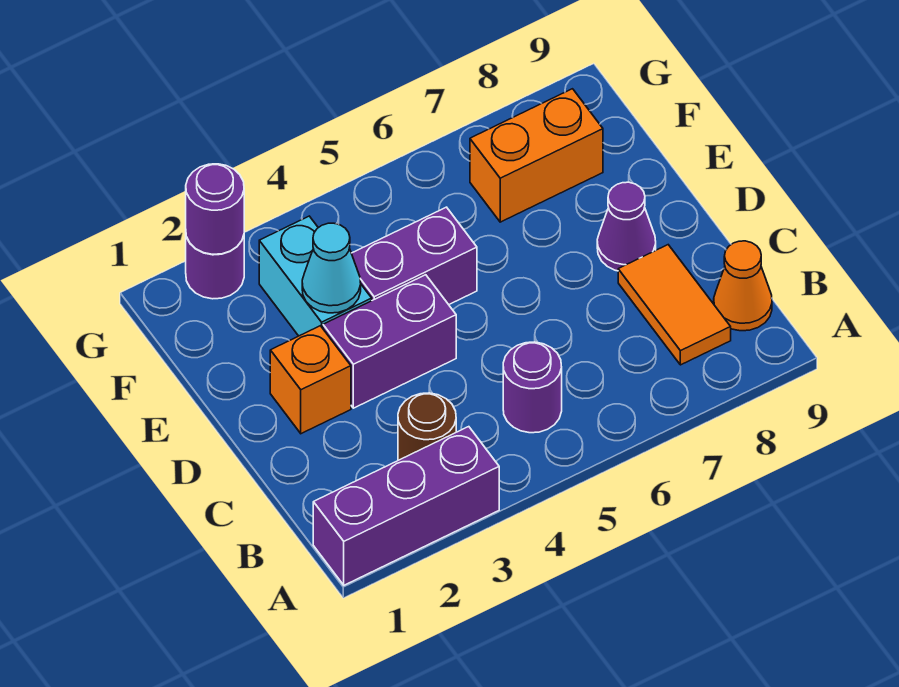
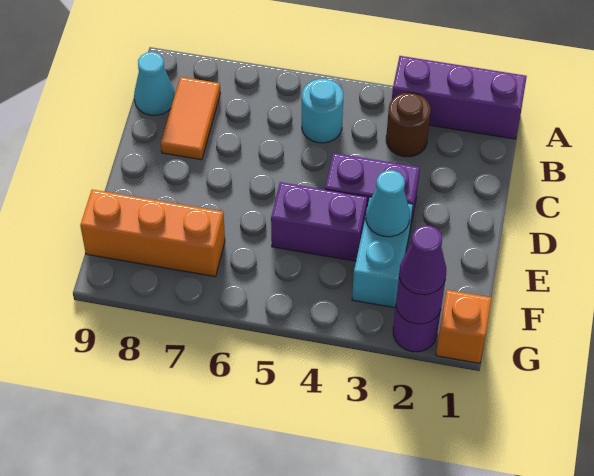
purple round brick B5 level 1 -> cyan round brick B5 level 1
orange cone B9 level 1 -> cyan cone B9 level 1
orange brick D2 level 1 -> orange brick G1 level 1
purple cone D8 level 1 -> purple cone G2 level 3
orange brick F7:F8 level 1 -> orange brick F7:F9 level 1

